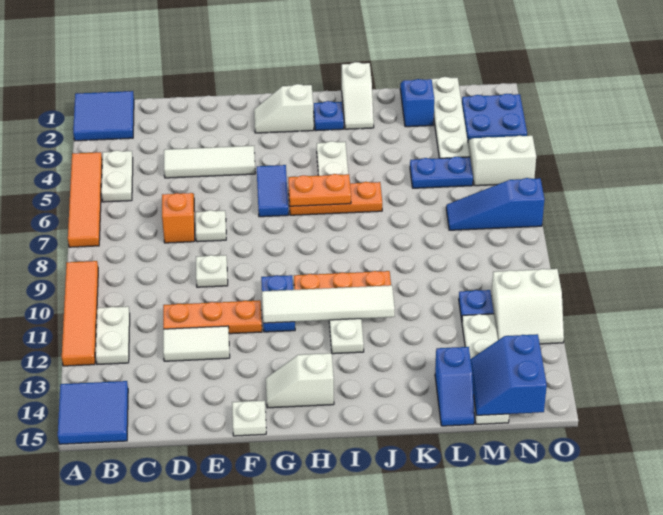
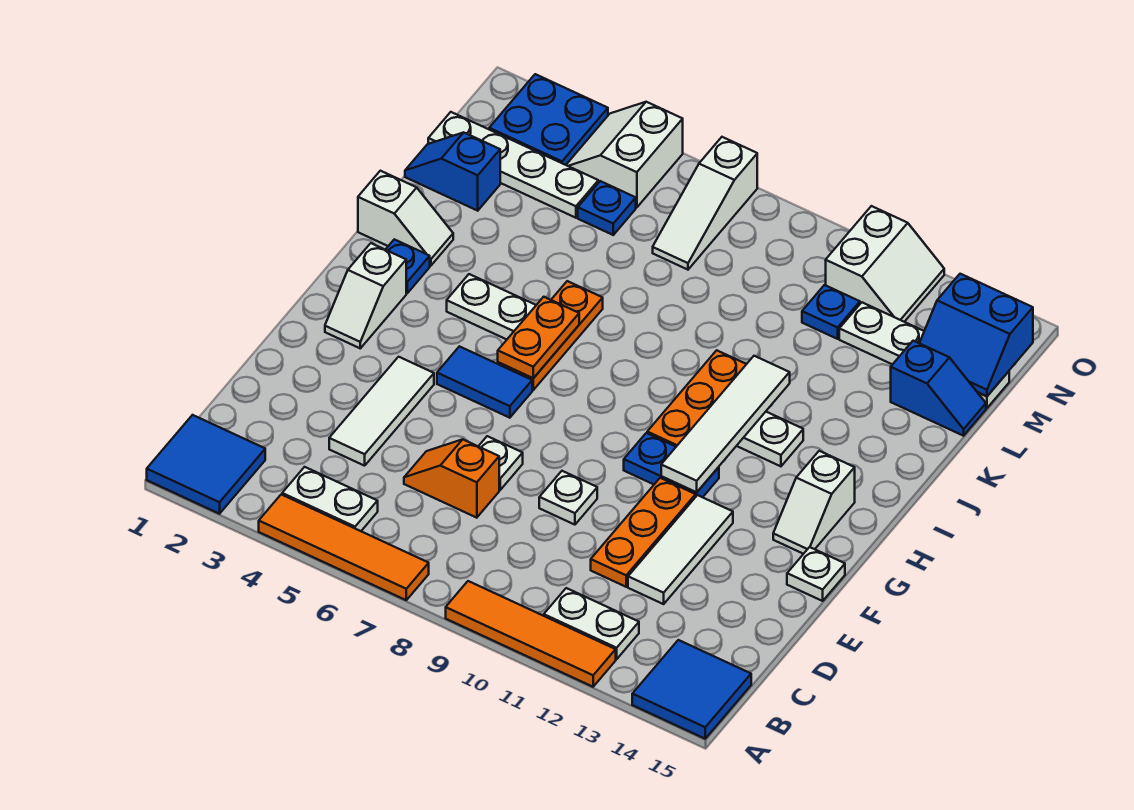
white tile D12:E12 level 1 -> white tile D12:F12 level 1
blue plate L5:M5 level 1 -> blue plate M5 level 1
blue slope M7:O7 level 1 top O -> white slope M7:O7 level 1 top O

